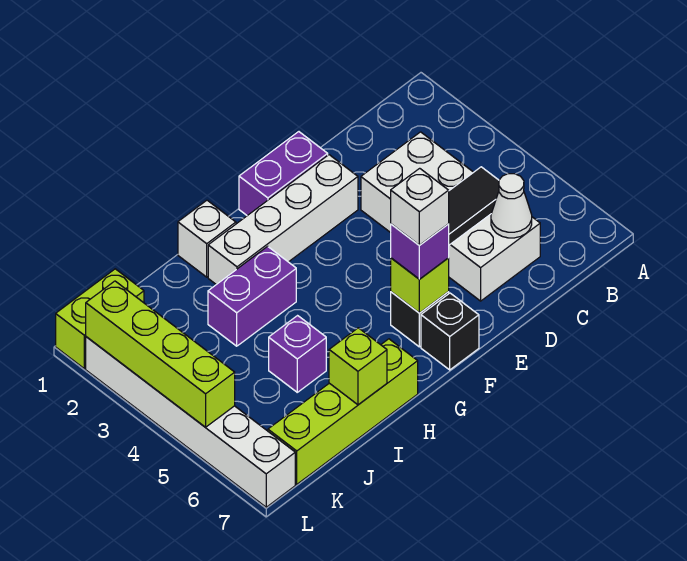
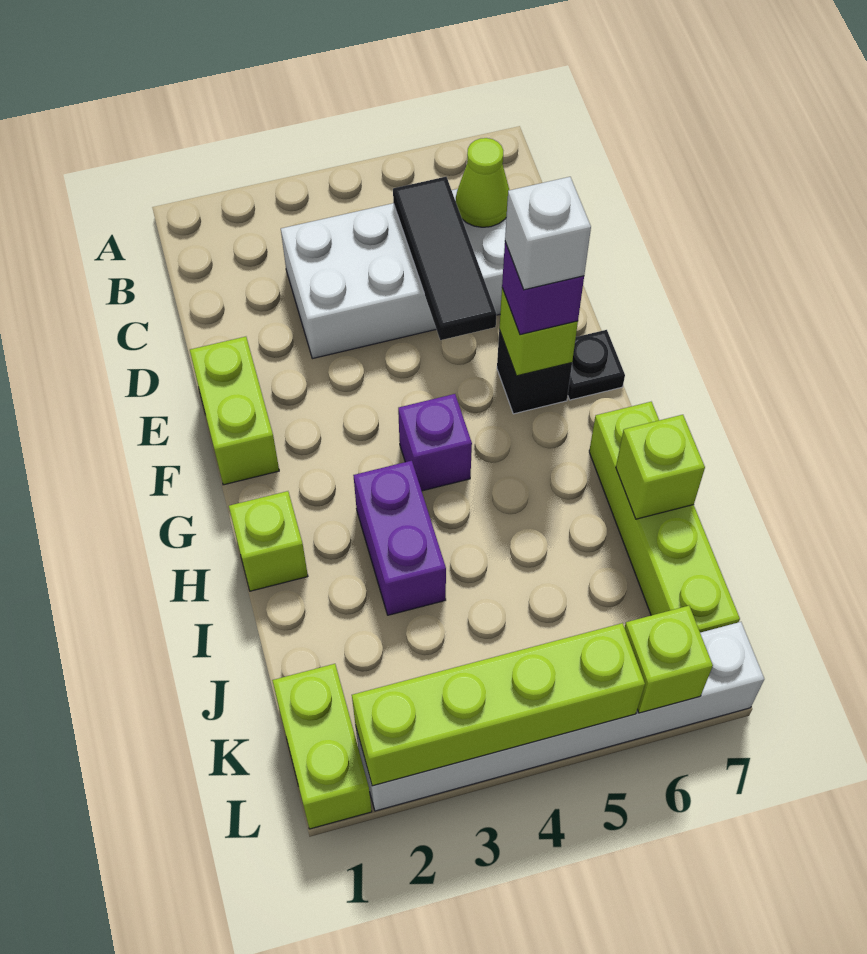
white cone C6 level 2 -> lime cone C6 level 2
purple brick E1:F1 level 1 -> lime brick E1:F1 level 1
white brick E2:H2 level 1 -> none
black brick F7 level 1 -> black plate F7 level 1
white brick H1 level 1 -> lime brick H1 level 1
purple brick I5 level 1 -> purple brick G4 level 1
none -> lime brick L6 level 2

